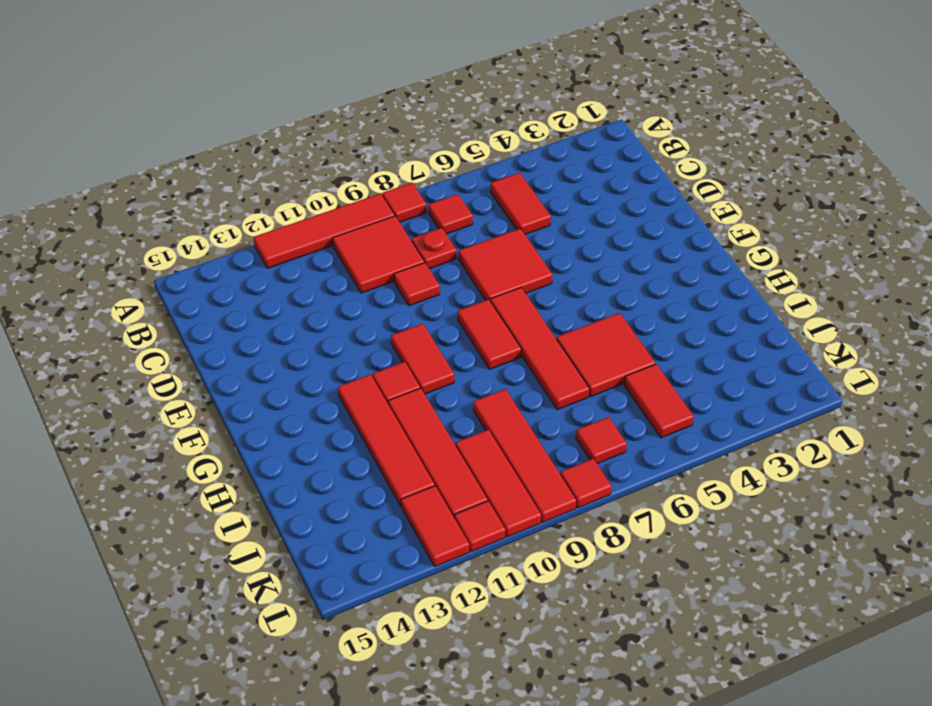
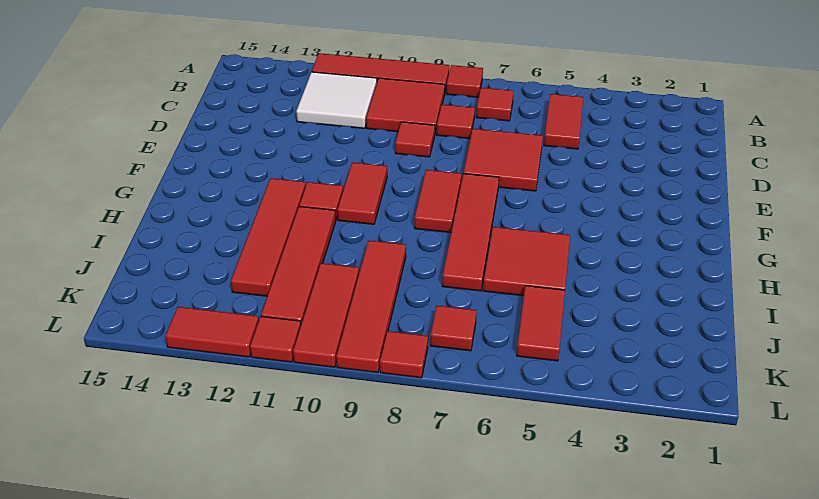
none -> white tile B11:C12 level 1
red plate C8 level 1 -> red tile C8 level 1
red tile K12:L12 level 1 -> red tile L12:L13 level 1

